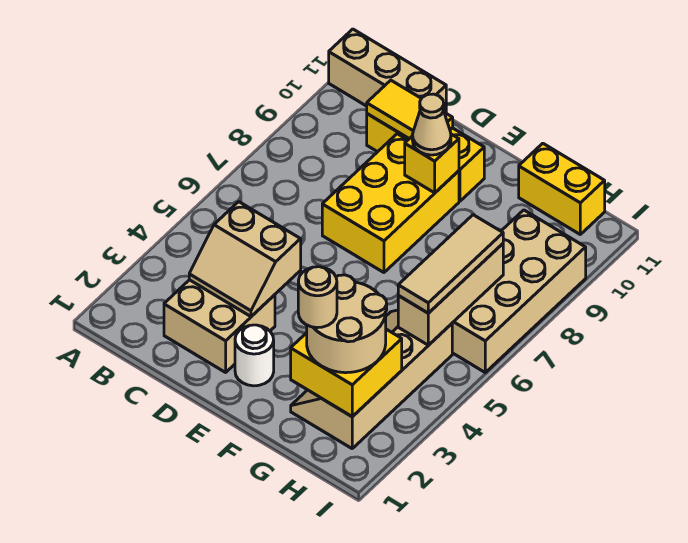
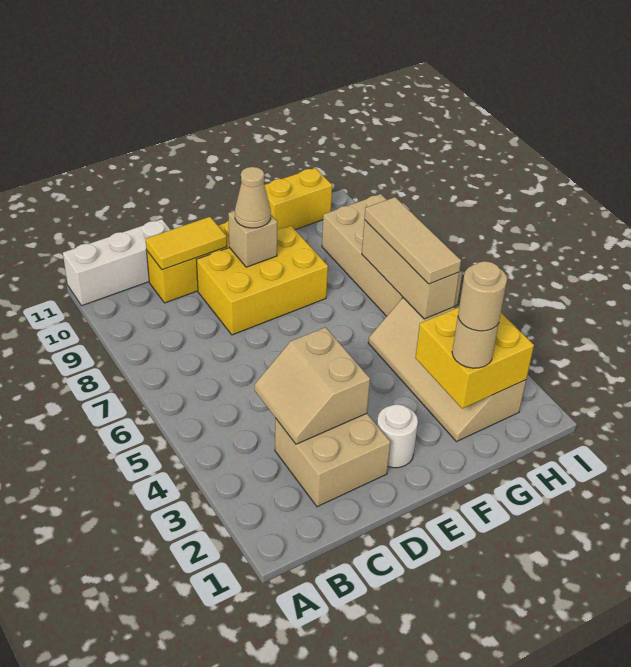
tan brick A11:C11 level 1 -> white brick A11:C11 level 1
tan slope C3:D4 level 2 top 4 -> tan slope C3:D4 level 2 top D
yellow brick D7:E9 level 1 -> yellow brick D8:F9 level 1
yellow brick E9 level 2 -> tan brick E9 level 2
tan round brick G2:H3 level 3 -> tan round brick G2 level 3

